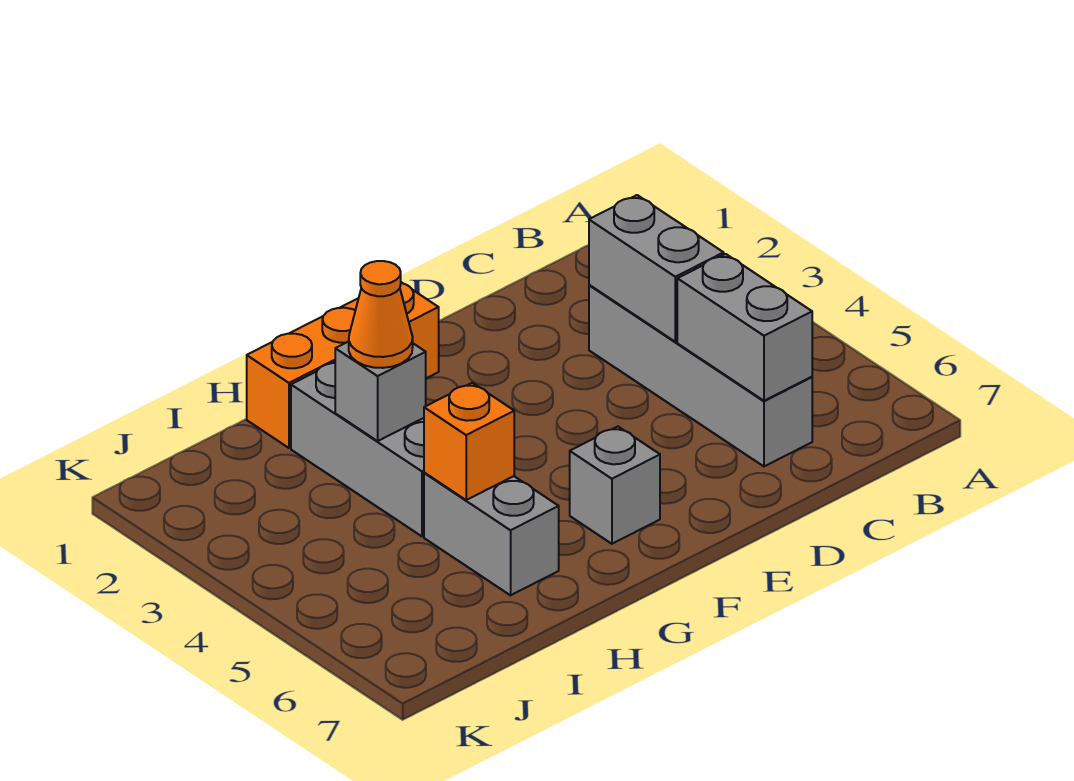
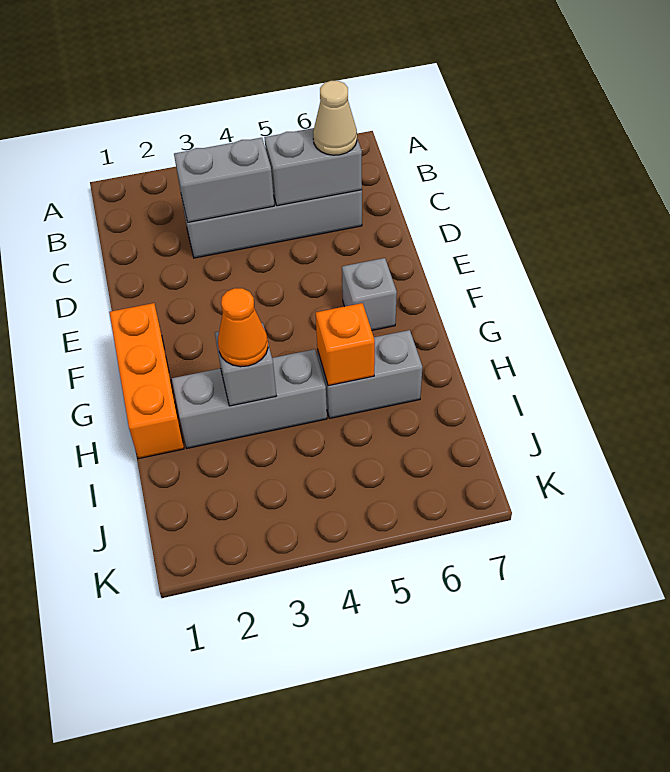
none -> tan cone C6 level 3

